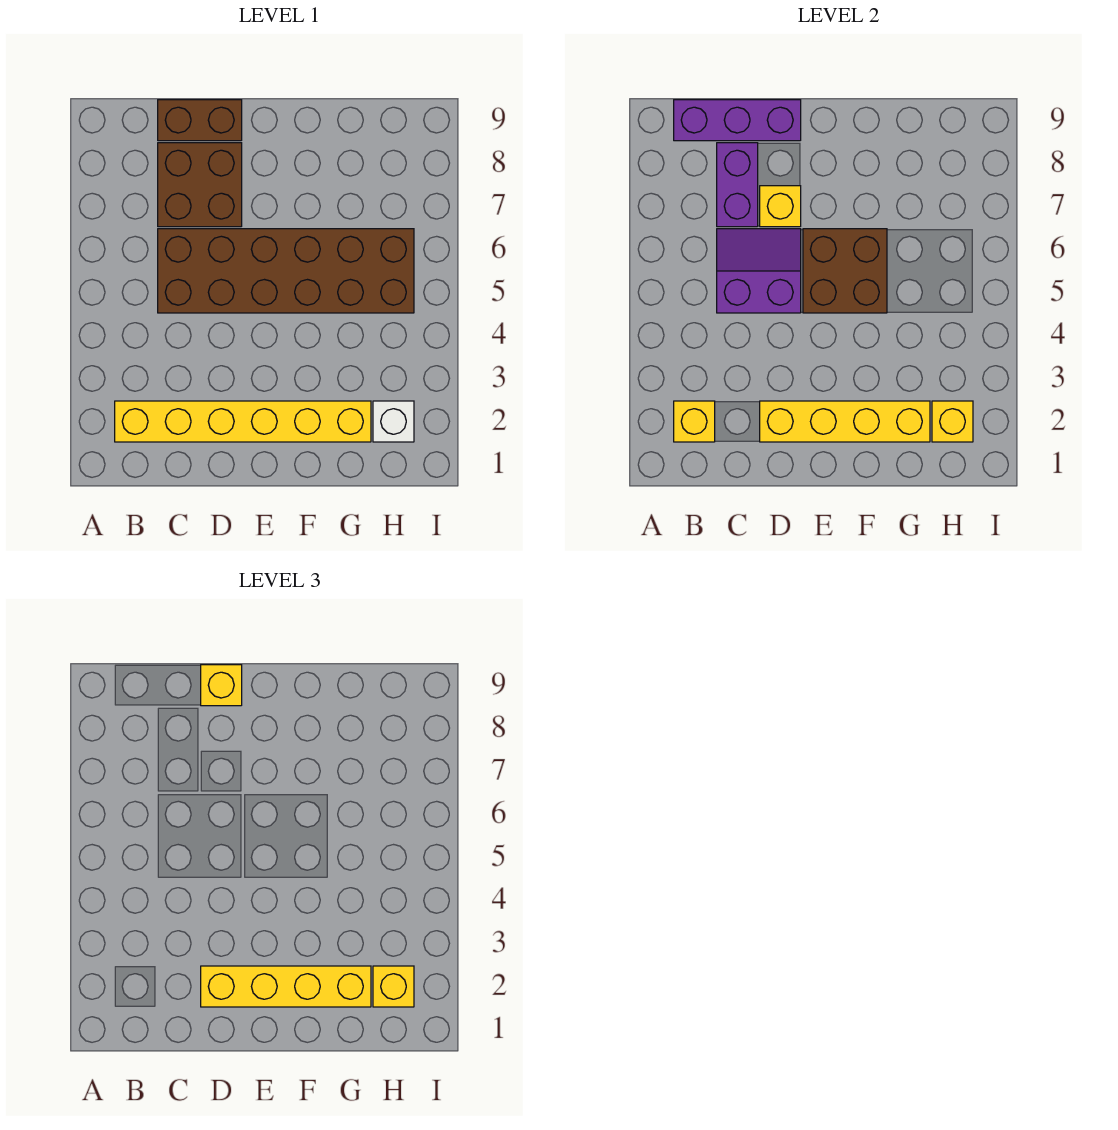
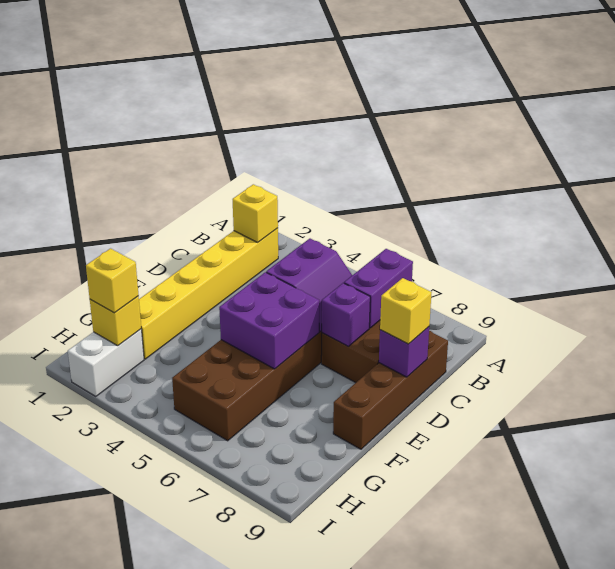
purple brick B9:D9 level 2 -> purple brick D9 level 2
purple brick C7:C8 level 2 -> purple brick B7:C7 level 2
brown brick C9:D9 level 1 -> brown brick C9:F9 level 1
yellow brick D2:G2 level 2 -> none
yellow brick D2:G2 level 3 -> none
yellow brick D7 level 2 -> purple brick D7 level 2
brown brick E5:F6 level 2 -> purple brick E5:F6 level 2
white brick H2 level 1 -> white brick H2:I2 level 1

